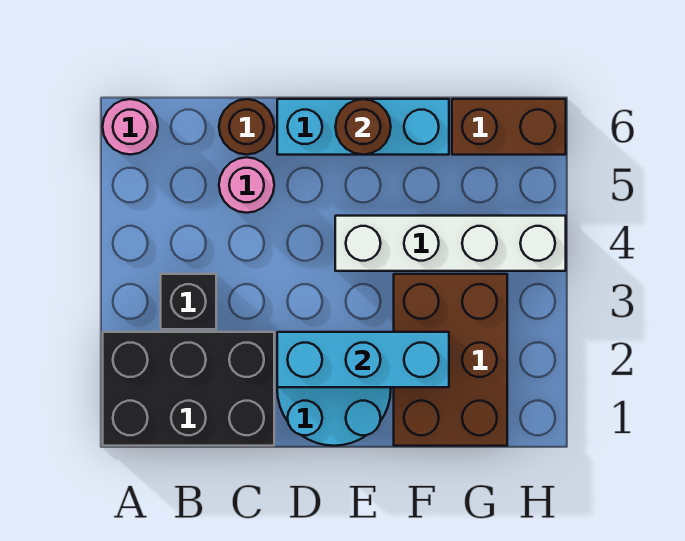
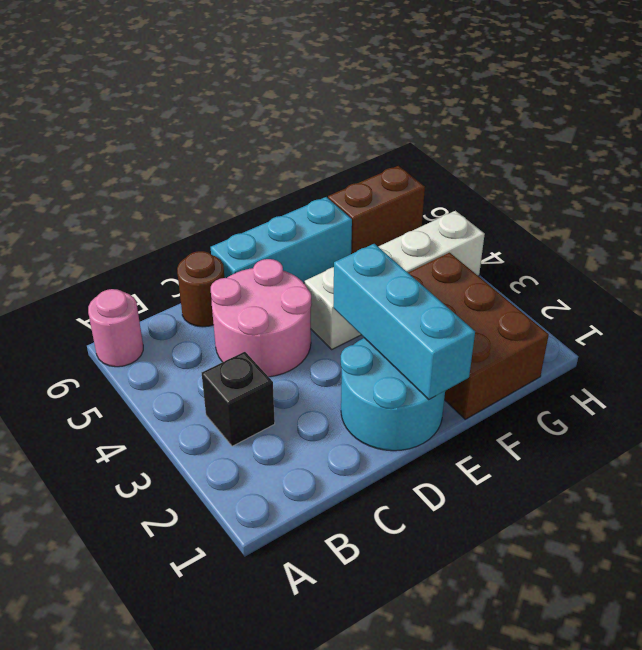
black brick A1:C2 level 1 -> none
pink round brick C5 level 1 -> pink round brick C4:D5 level 1
cyan brick D2:F2 level 2 -> cyan brick E1:E3 level 2
brown round brick E6 level 2 -> none

